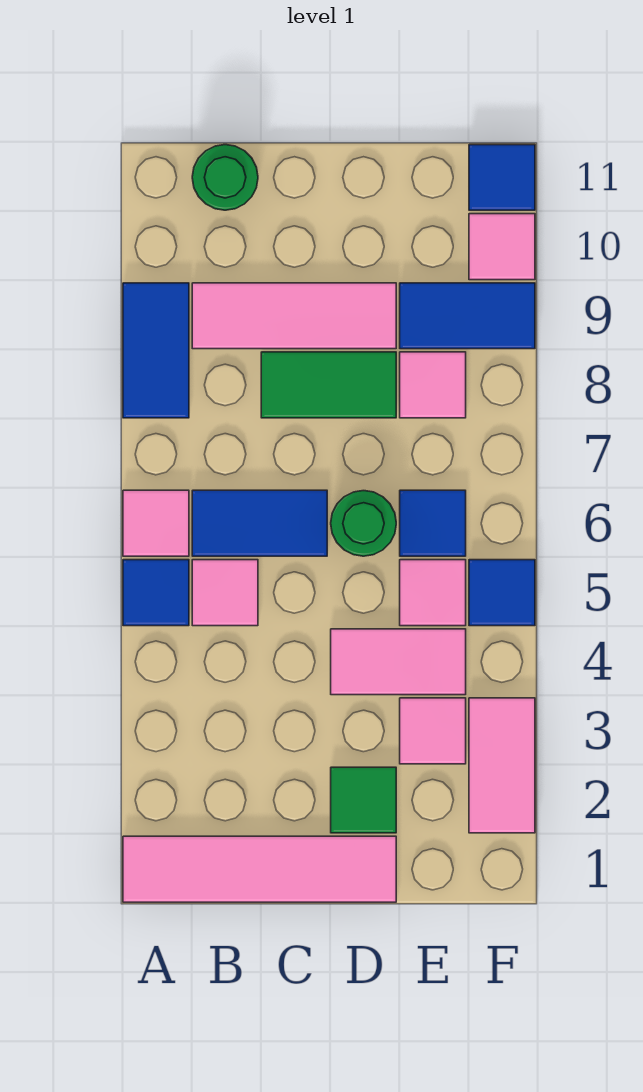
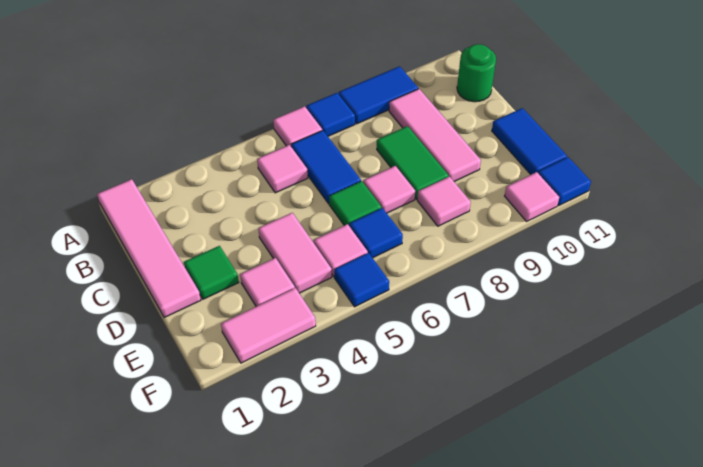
blue tile A5 level 1 -> blue tile A7 level 1
green round brick D6 level 1 -> green tile D6 level 1
none -> pink tile D7 level 1
blue tile E9:F9 level 1 -> blue tile D11:E11 level 1

